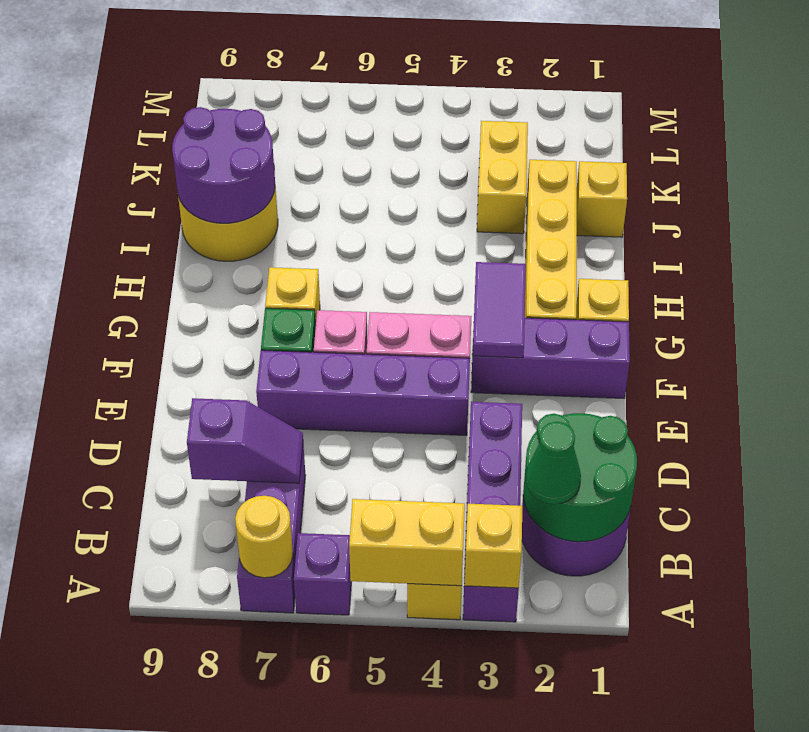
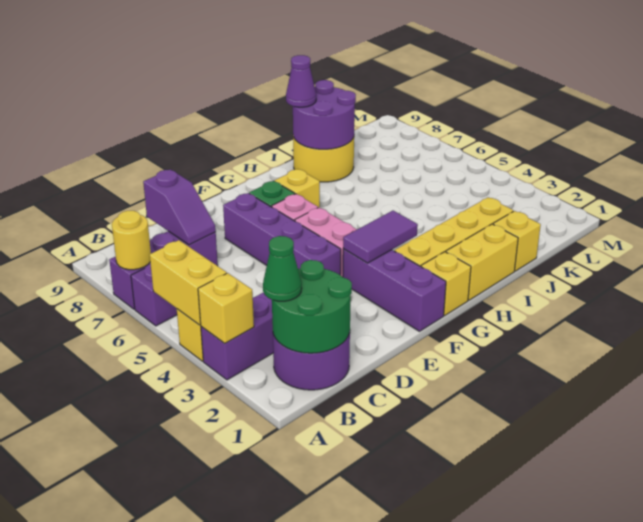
none -> purple cone I9 level 3
yellow brick J3:K3 level 1 -> yellow brick H1:I1 level 1

